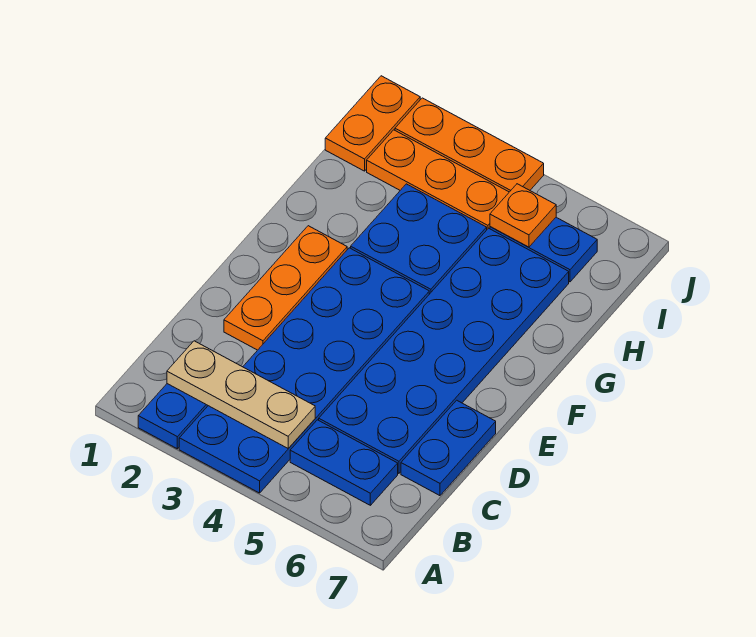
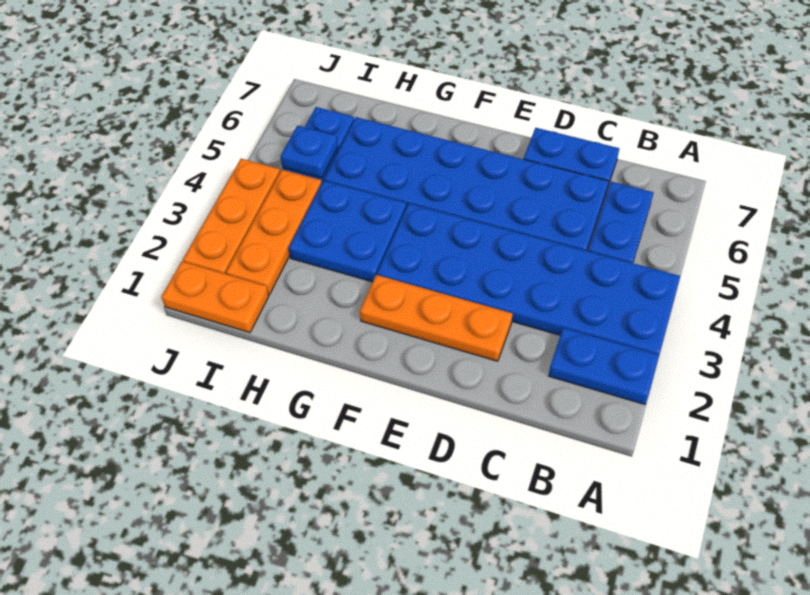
tan plate B2:B4 level 2 -> none
orange plate I5 level 2 -> blue plate I5 level 2

